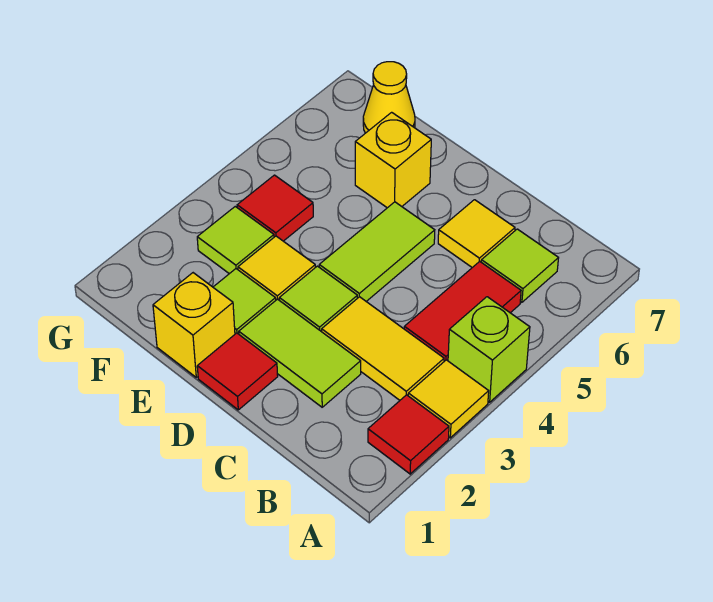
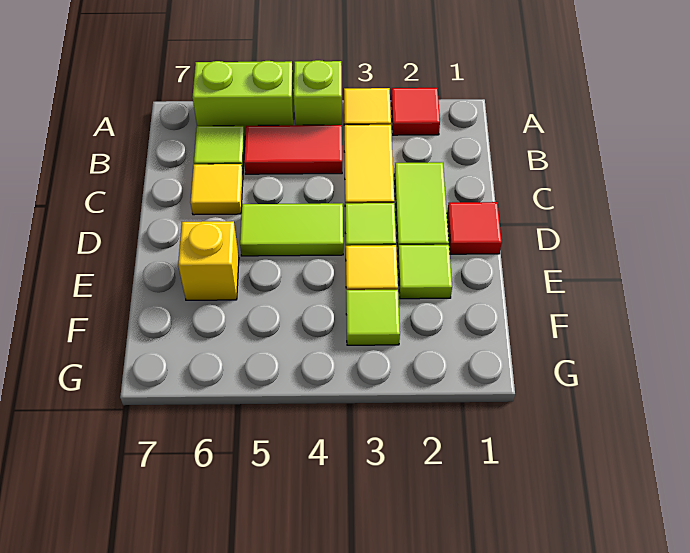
none -> lime brick A5:A6 level 1
yellow brick E1 level 1 -> none
red tile F4 level 1 -> none
yellow cone F7 level 1 -> none

